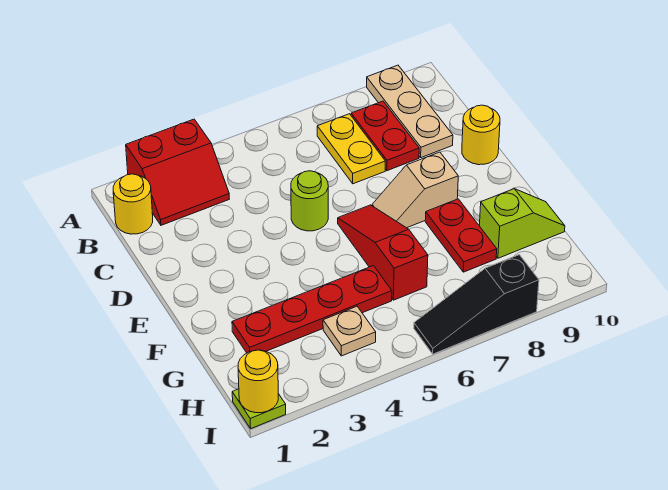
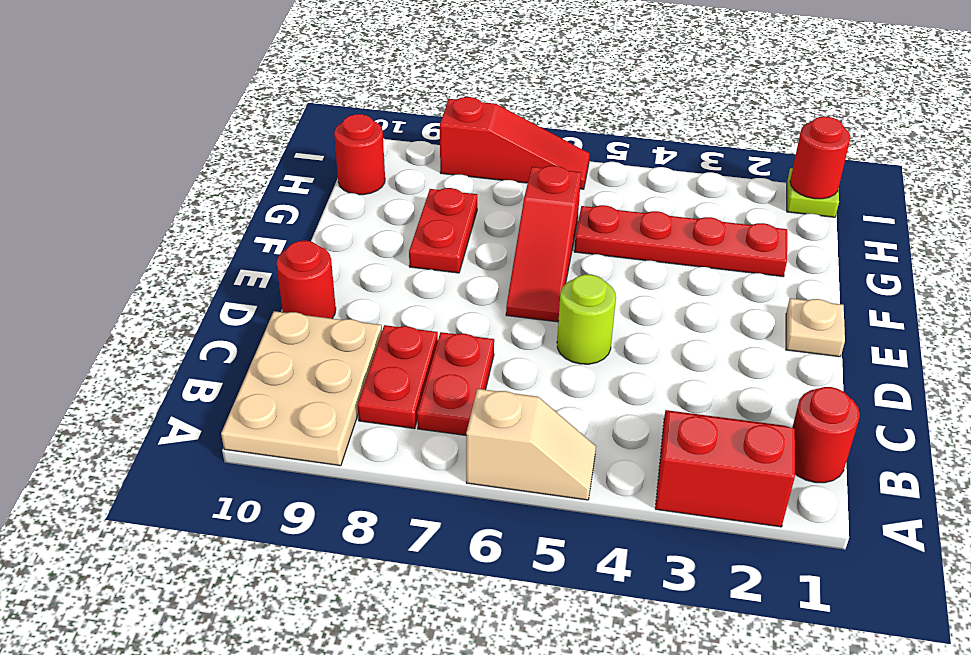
tan plate A9:C9 level 1 -> tan plate A9:C10 level 1
yellow round brick B1 level 1 -> red round brick B1 level 1
yellow plate B7:C7 level 1 -> red plate B7:C7 level 1
yellow round brick D10 level 1 -> red round brick D10 level 1
tan slope E7:E8 level 1 top 8 -> tan slope A5:A6 level 1 top 6
lime slope G9:G10 level 1 top 9 -> none
tan plate H4 level 1 -> tan plate E1 level 1
none -> red round brick H10 level 1
yellow round brick I1 level 2 -> red round brick I1 level 2
black slope I6:I8 level 1 top 8 -> red slope I6:I8 level 1 top 8

